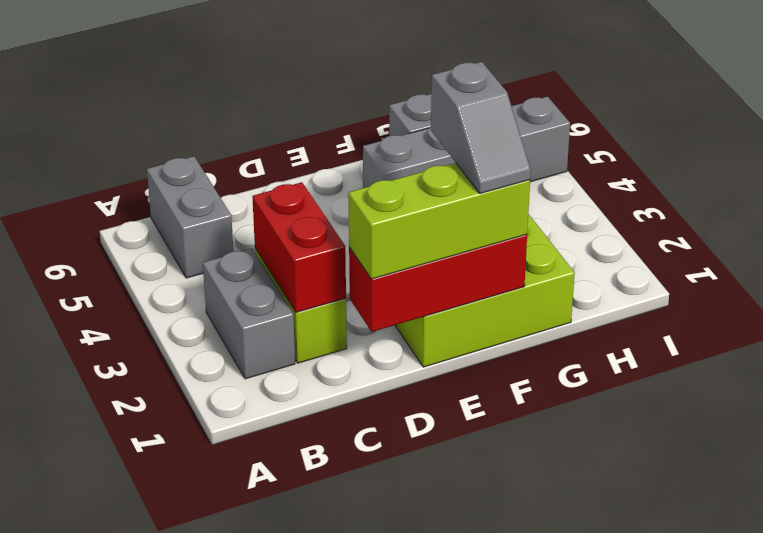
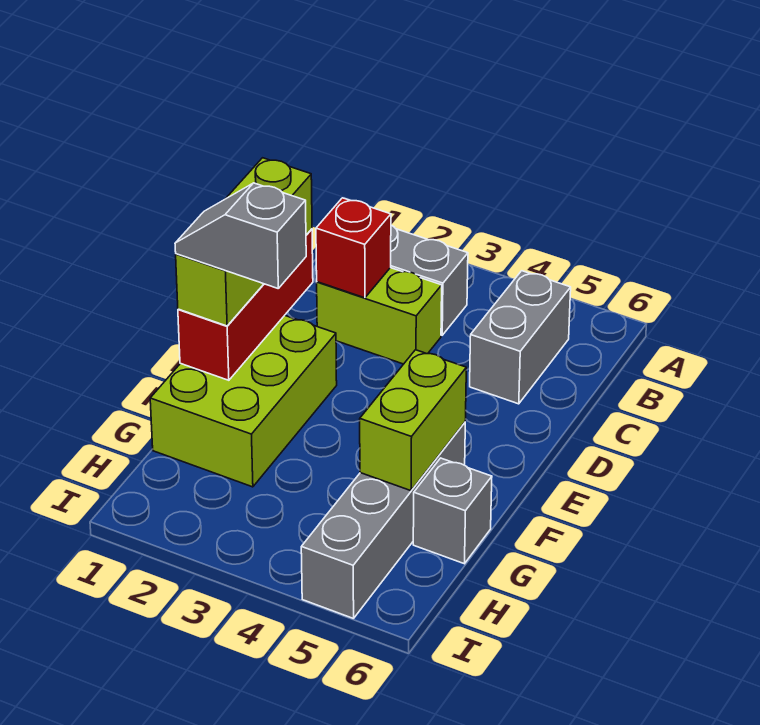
grey brick B5:B6 level 1 -> grey brick B5:C5 level 1
red brick C2:C3 level 2 -> red brick C2 level 2
none -> lime brick F5:G5 level 2

